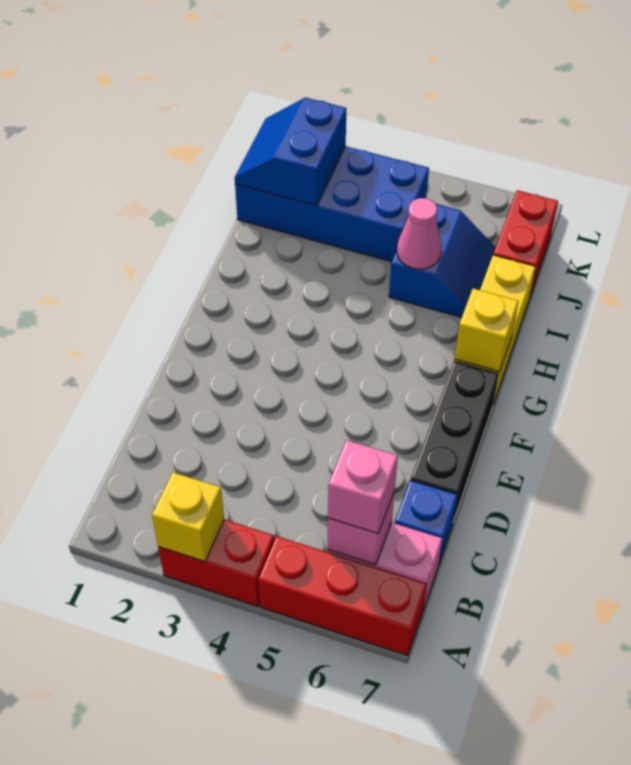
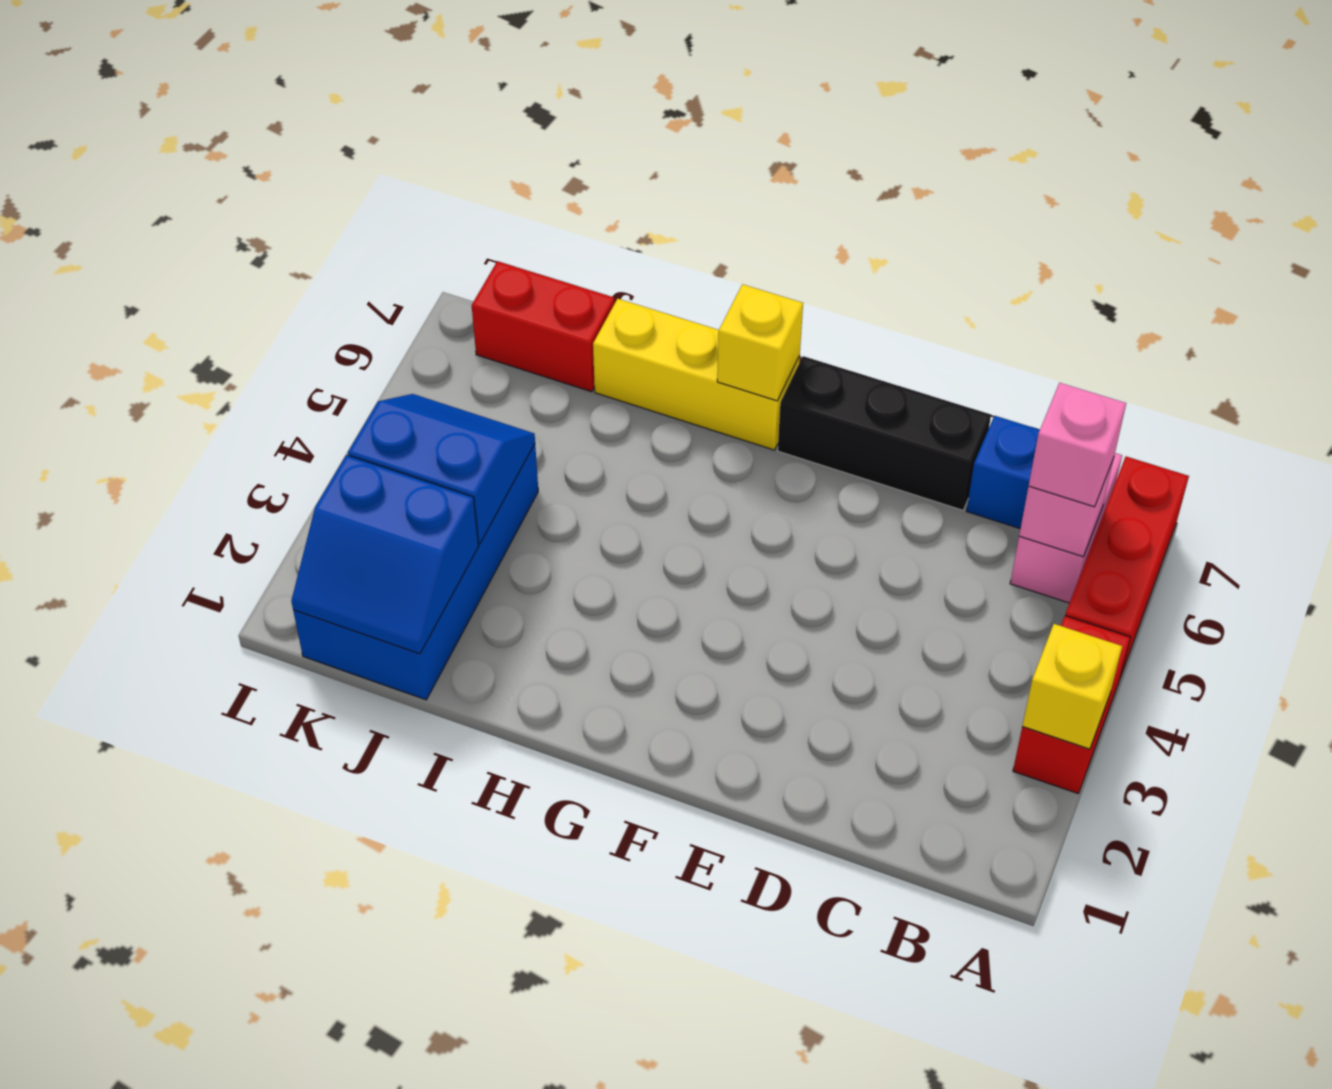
blue slope I5:J6 level 1 top 5 -> blue slope J3:K4 level 2 top 3
pink cone I5 level 2 -> none

